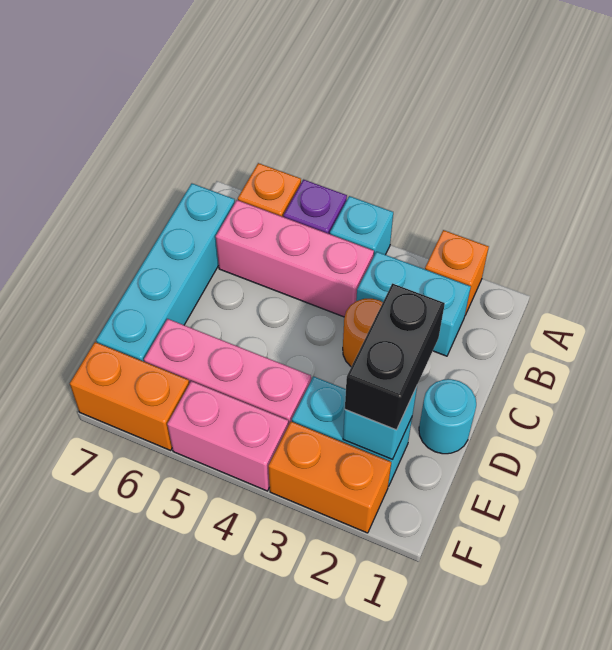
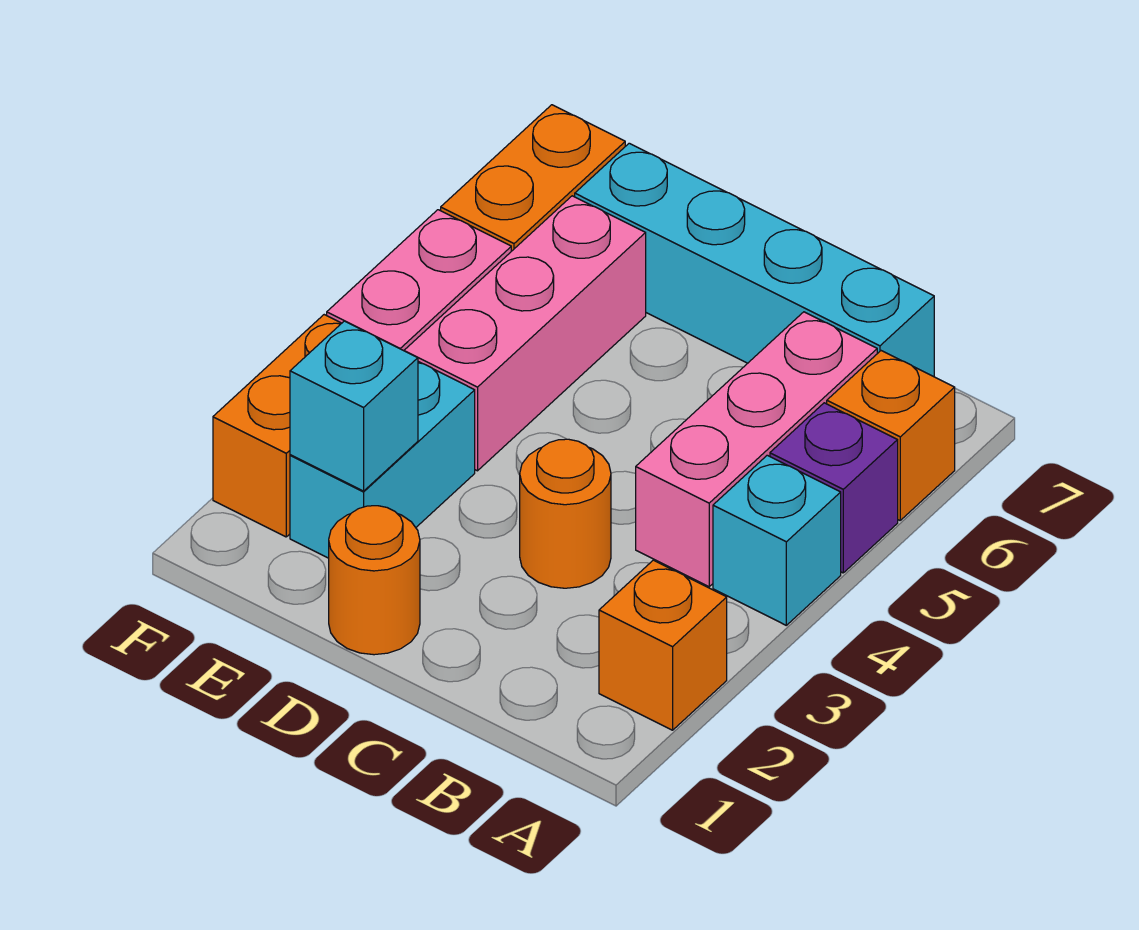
cyan brick B2:B3 level 1 -> none
cyan round brick D1 level 1 -> orange round brick D1 level 1
black brick D2:E2 level 3 -> none

